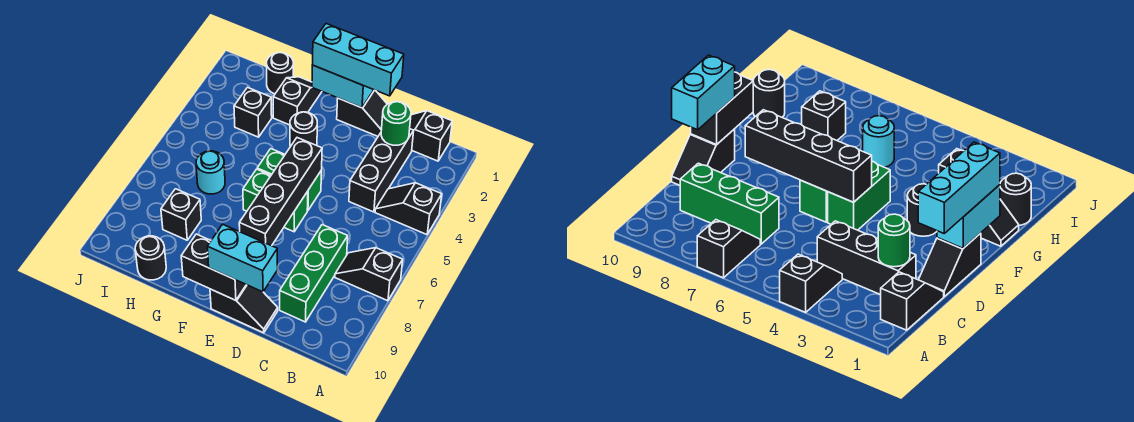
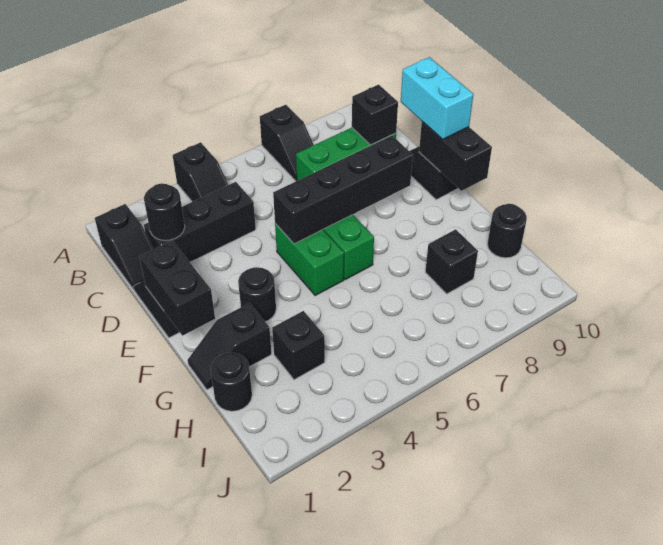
green round brick C2 level 2 -> black round brick C2 level 2
none -> black brick C9 level 2
cyan brick D1:F1 level 3 -> none
cyan brick E1:F1 level 2 -> black brick E1:F1 level 2
cyan round brick H6 level 1 -> none

